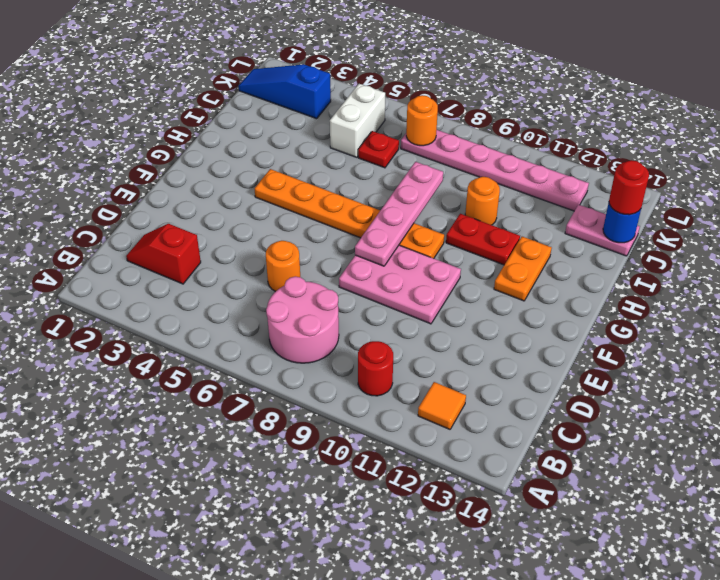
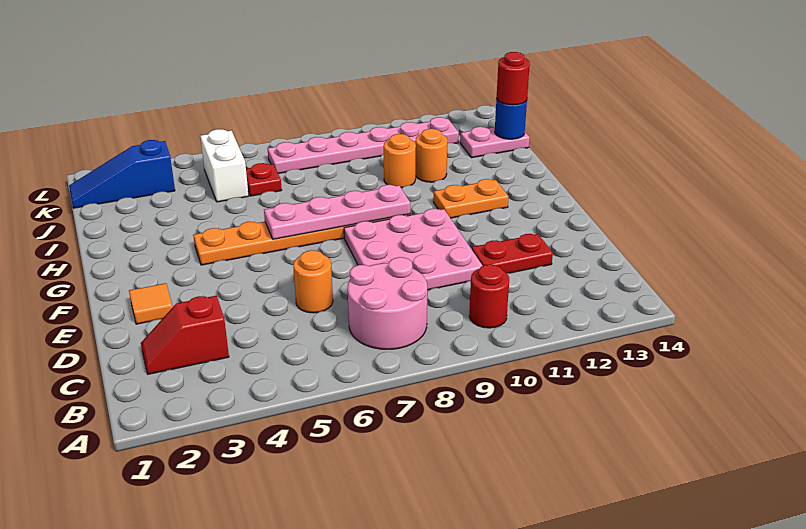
orange tile B12 level 1 -> orange tile E2 level 1
pink plate E8:F10 level 1 -> pink plate D8:F10 level 1
pink plate F8:I8 level 2 -> pink plate G6:G9 level 2
orange plate G12:H12 level 1 -> orange plate G11:G12 level 1
red plate H10:H11 level 1 -> red plate D11:D12 level 1
orange round brick K7 level 2 -> orange round brick I11 level 1

